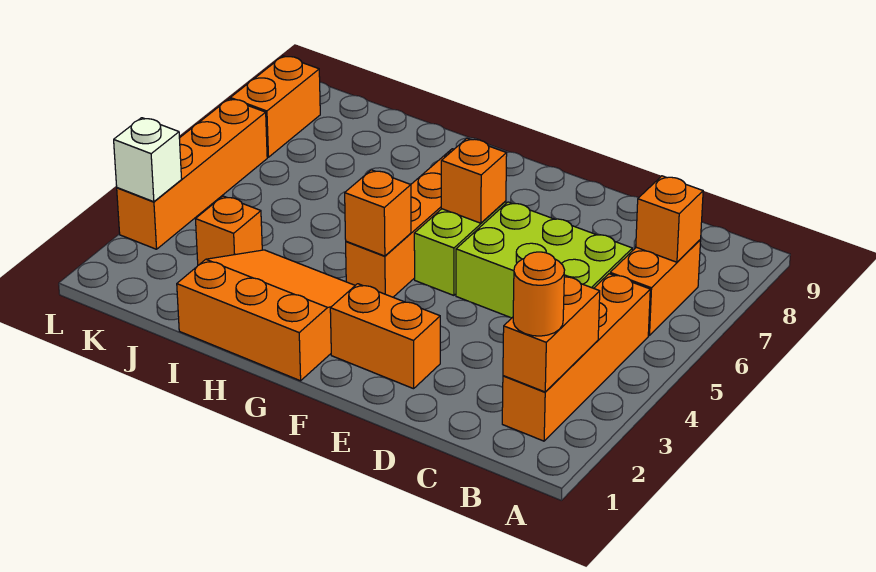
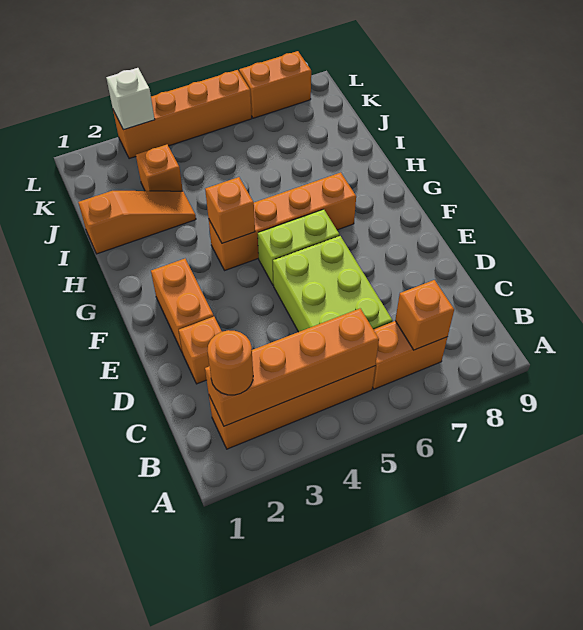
orange brick B2:B3 level 2 -> orange brick B2:B5 level 2
orange brick F6 level 2 -> orange brick D2 level 1
orange slope G1:I3 level 1 top 1 -> orange slope I1:I3 level 1 top 1

